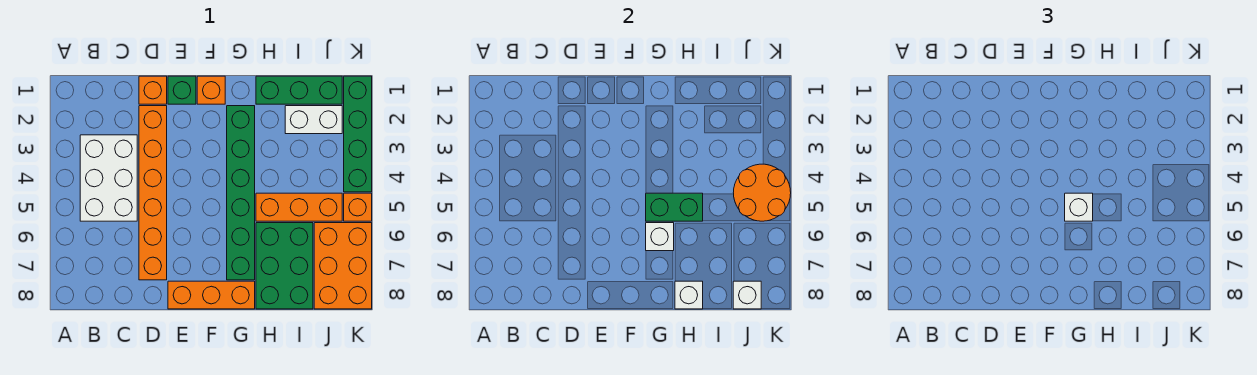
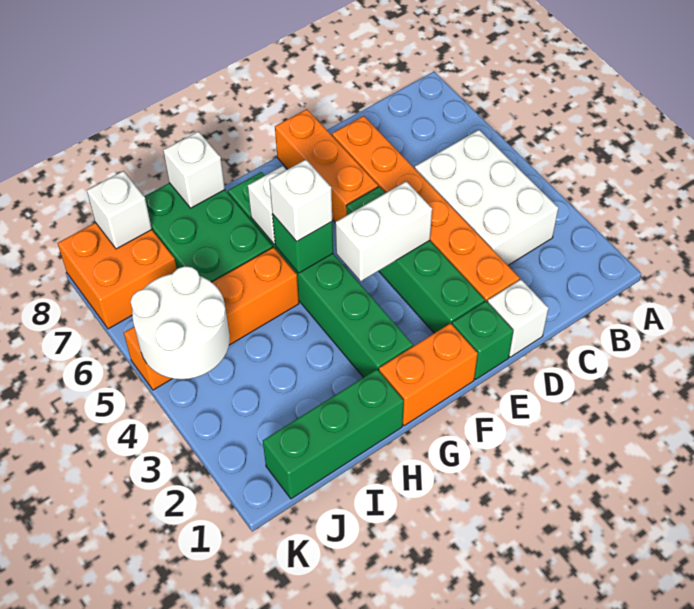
orange brick D1 level 1 -> white brick D1 level 1
orange brick E8:G8 level 1 -> orange brick E6:E8 level 1
orange brick F1 level 1 -> orange brick F1:G1 level 1
green brick G5:H5 level 2 -> green brick G5 level 2
white brick I2:J2 level 1 -> white brick E4:F4 level 2
orange round brick J4:K5 level 2 -> white round brick J4:K5 level 2
orange brick J6:K8 level 1 -> orange brick J7:K8 level 1
green brick K1:K4 level 1 -> green brick E2:E5 level 1

